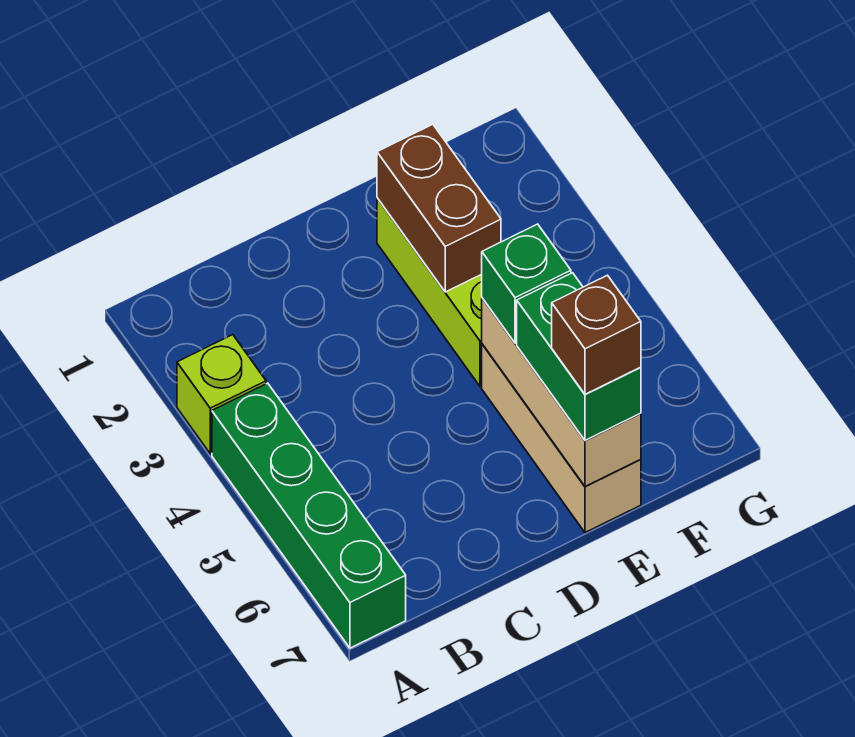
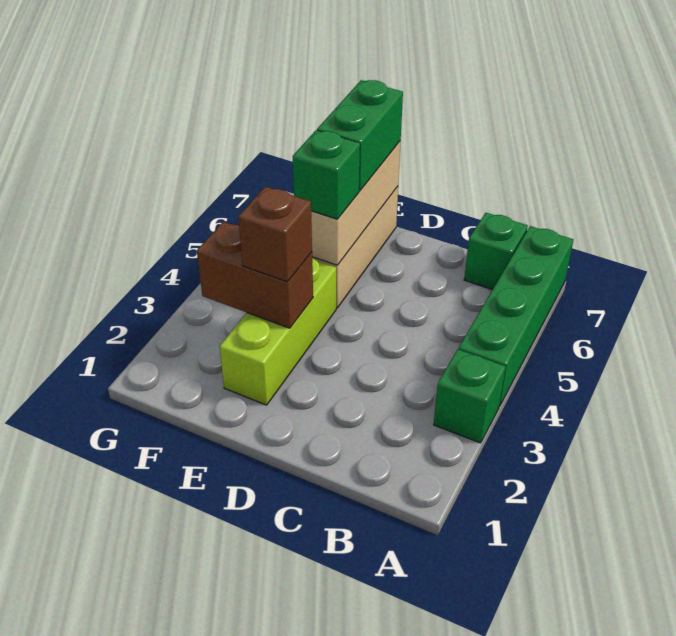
lime brick A3 level 1 -> green brick A3 level 1
none -> green brick B7 level 1
brown brick E2:E3 level 2 -> brown brick E3:F3 level 2
brown brick E7 level 4 -> brown brick E3 level 3

